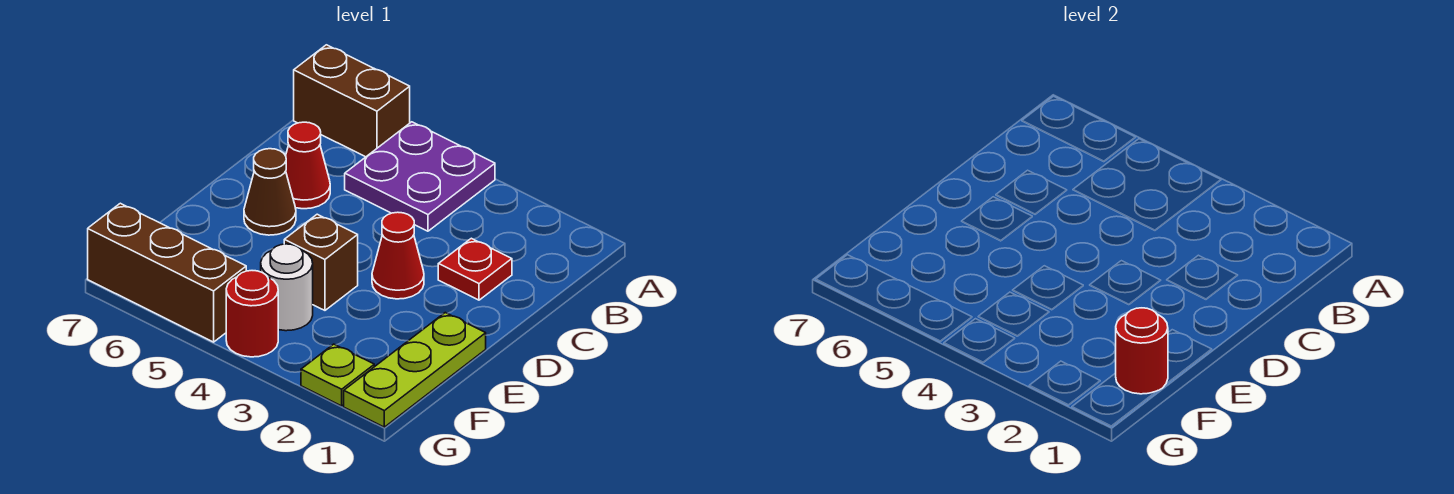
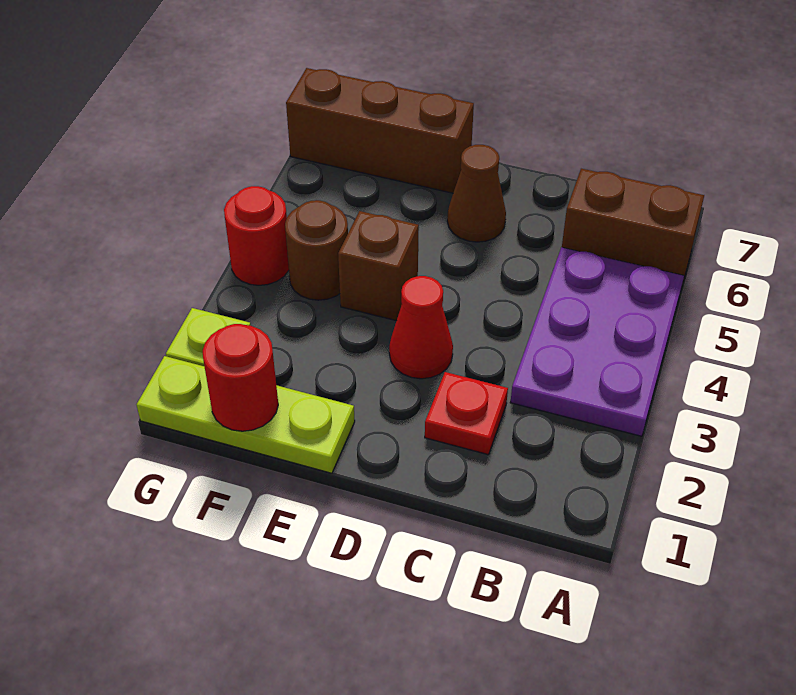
purple plate A4:B5 level 1 -> purple plate A3:B5 level 1
brown brick A6:A7 level 1 -> brown brick A6:B6 level 1
red cone C6 level 1 -> none
white round brick F4 level 1 -> brown round brick F4 level 1
brown brick G5:G7 level 1 -> brown brick E7:G7 level 1

